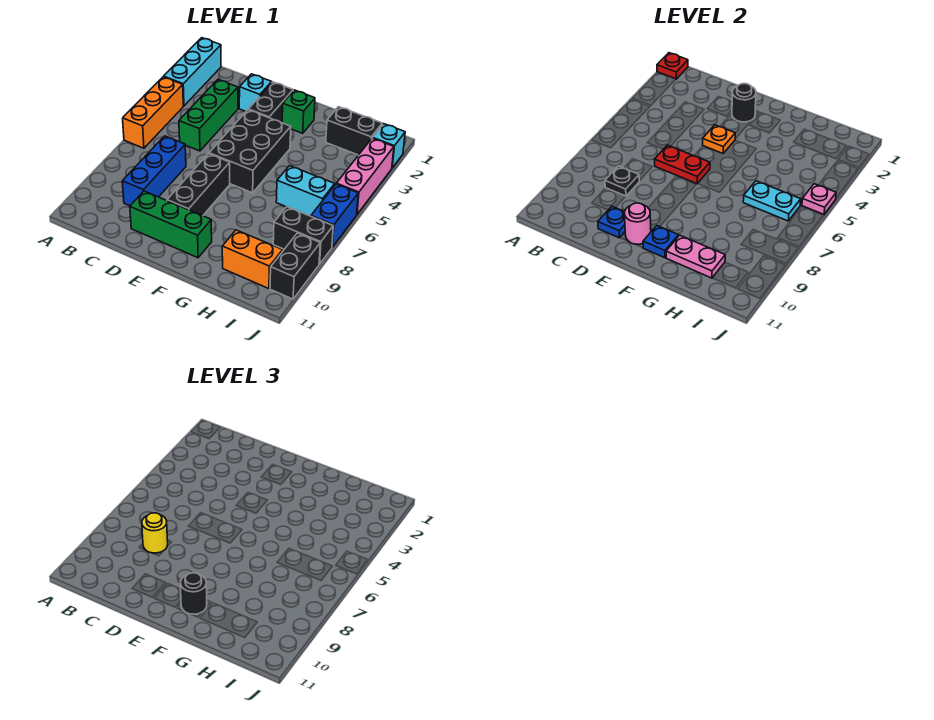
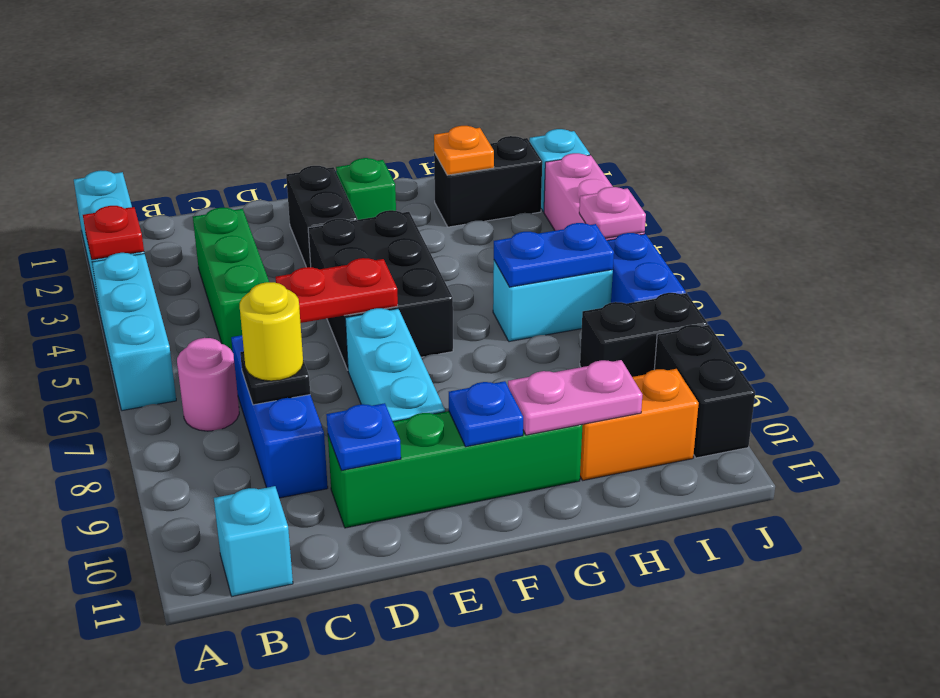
red plate A1 level 2 -> red plate A3 level 2
orange brick A4:A6 level 1 -> cyan brick A4:A6 level 1
cyan brick D2 level 1 -> cyan brick B11 level 1
green brick D10:F10 level 1 -> green brick D10:G10 level 1
black round brick E2 level 2 -> none
orange plate E4 level 2 -> orange plate H2 level 2
black brick E7:E9 level 1 -> cyan brick E7:E9 level 1
pink round brick E10 level 2 -> pink round brick B7 level 1
black round brick F10 level 3 -> none
cyan plate H6:I6 level 2 -> blue plate H6:I6 level 2

